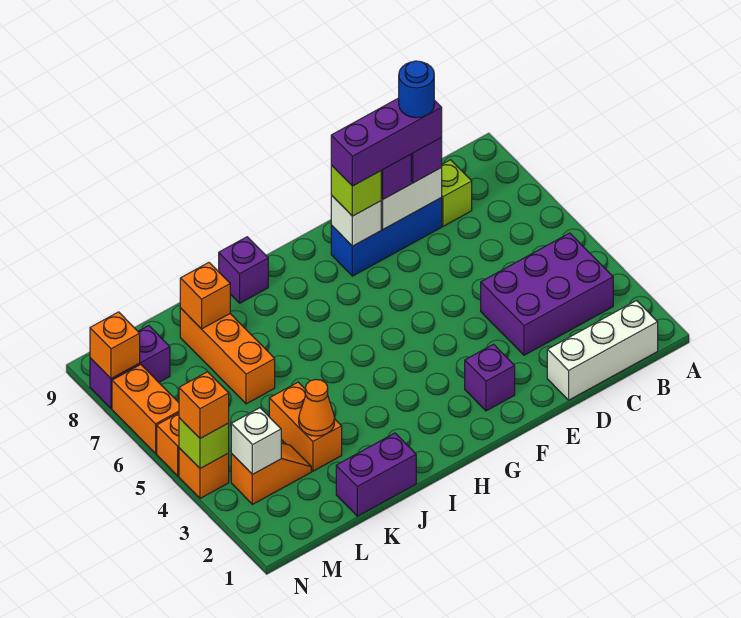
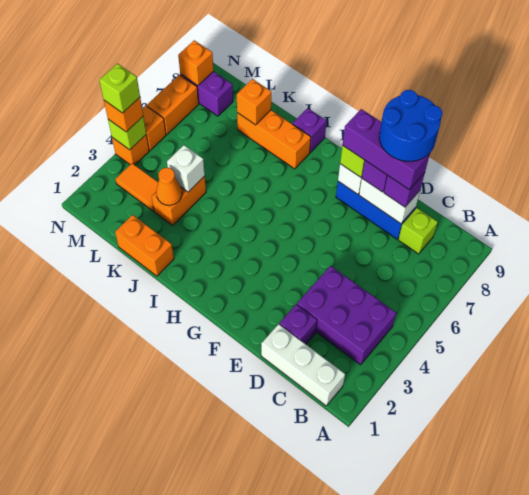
blue round brick D8 level 5 -> blue round brick D8:E9 level 5
purple brick F2 level 1 -> purple brick D2 level 1
purple brick J1:K1 level 1 -> orange brick J1:K1 level 1
orange brick K6:K8 level 1 -> orange brick I8:K8 level 1
orange slope L3:M3 level 1 top M -> orange tile L3:M3 level 1
white brick M3 level 2 -> white brick K4 level 2
none -> lime brick N4 level 4

